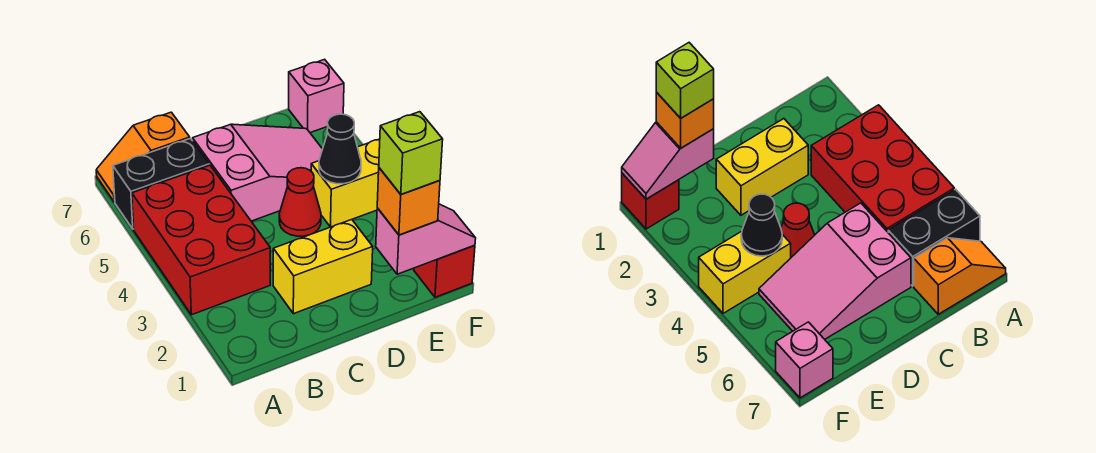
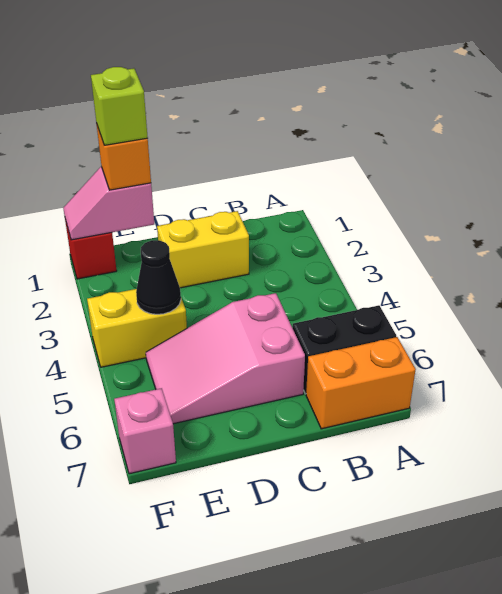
red brick A3:B5 level 1 -> none
orange slope A7:B7 level 1 top B -> orange brick A7:B7 level 1
red cone D4 level 1 -> none

